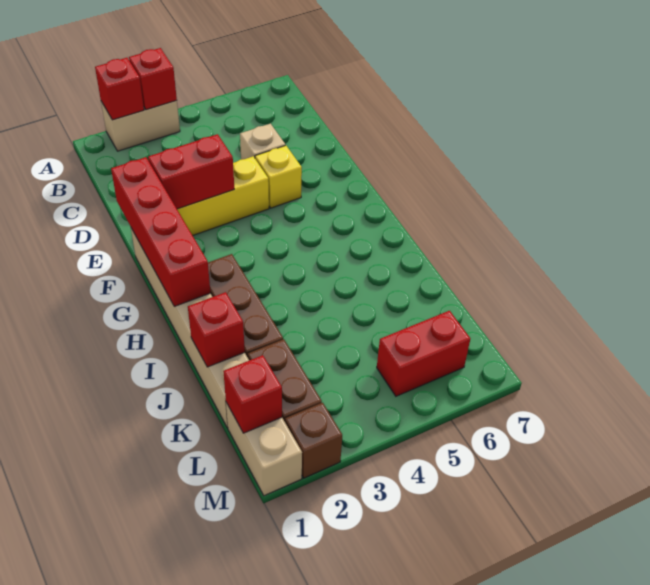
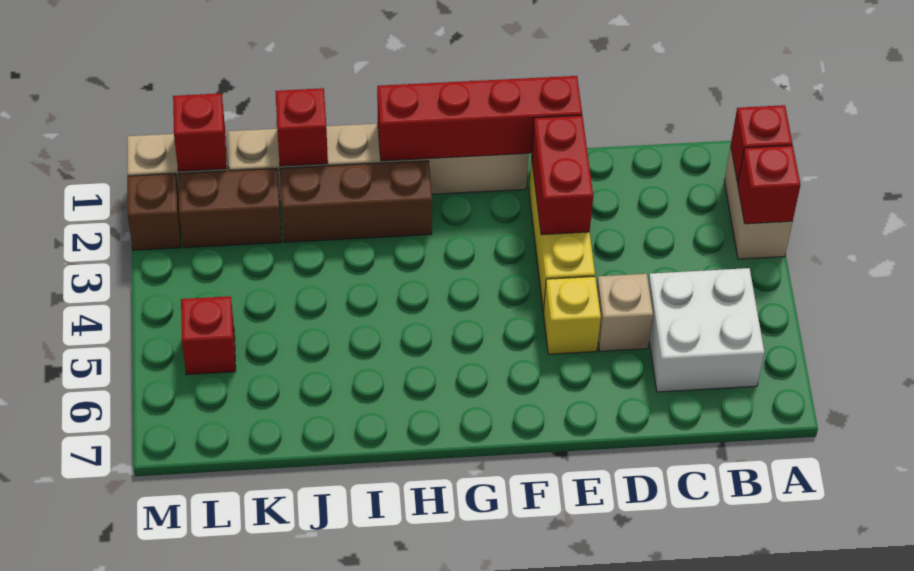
none -> white brick B5:C6 level 1
red brick L5:L6 level 1 -> red brick L5 level 1

